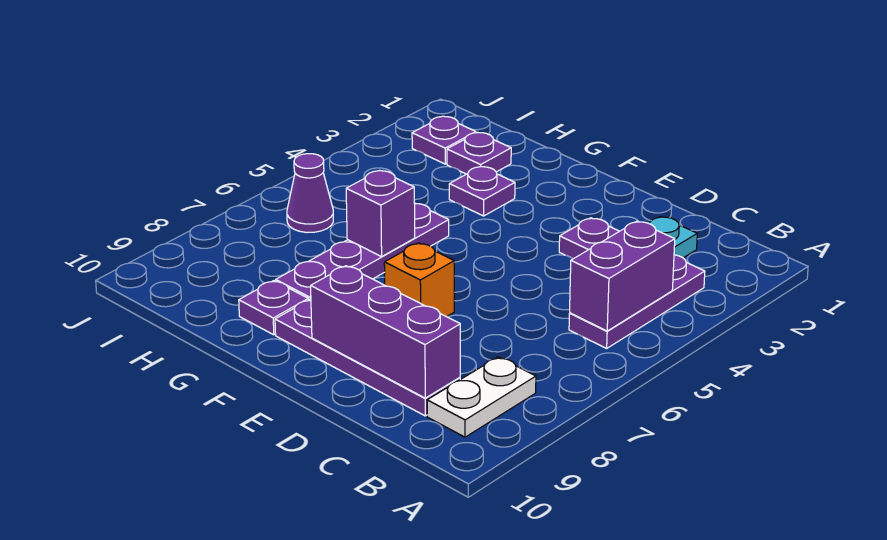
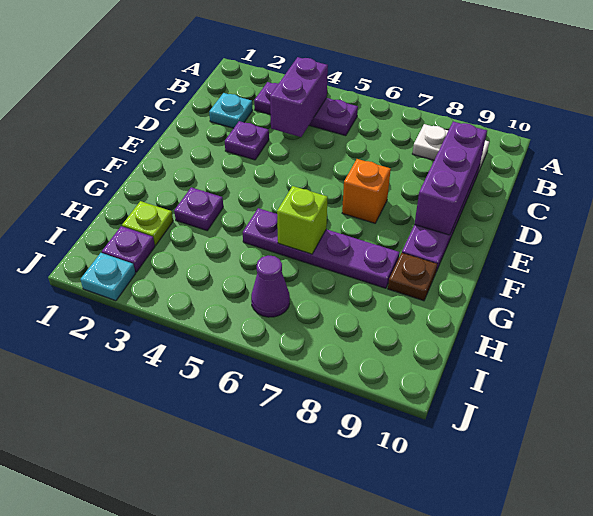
purple brick B4:B5 level 2 -> purple brick B4:C4 level 2
purple brick G6 level 2 -> lime brick G6 level 2
purple plate G9 level 1 -> brown plate G9 level 1
purple plate H2 level 1 -> lime plate H2 level 1
none -> cyan plate J2 level 1

